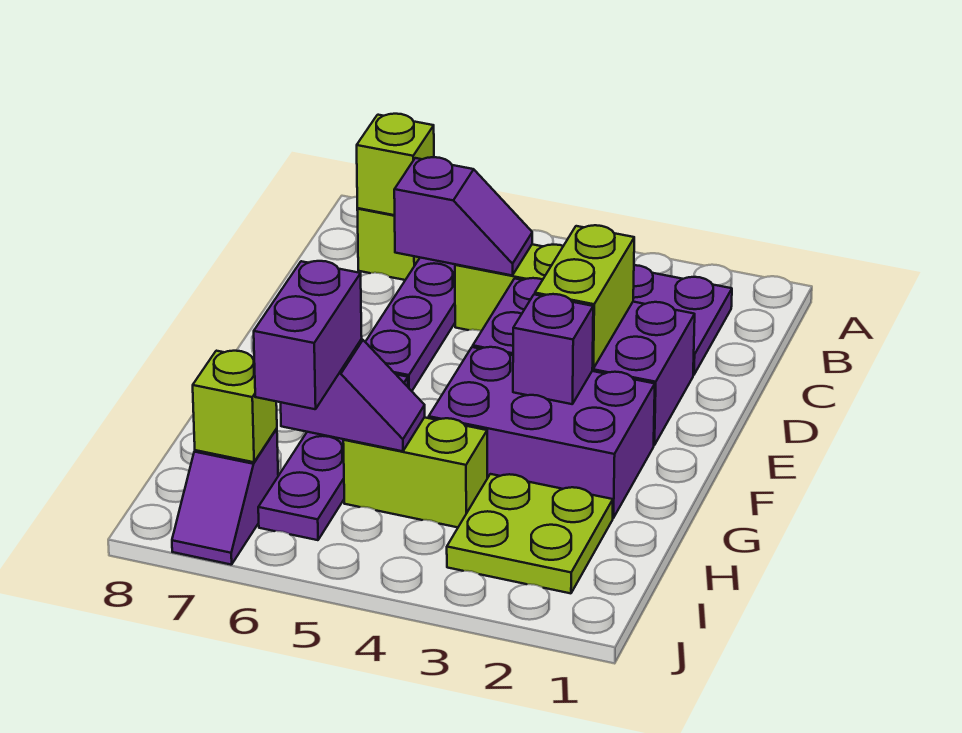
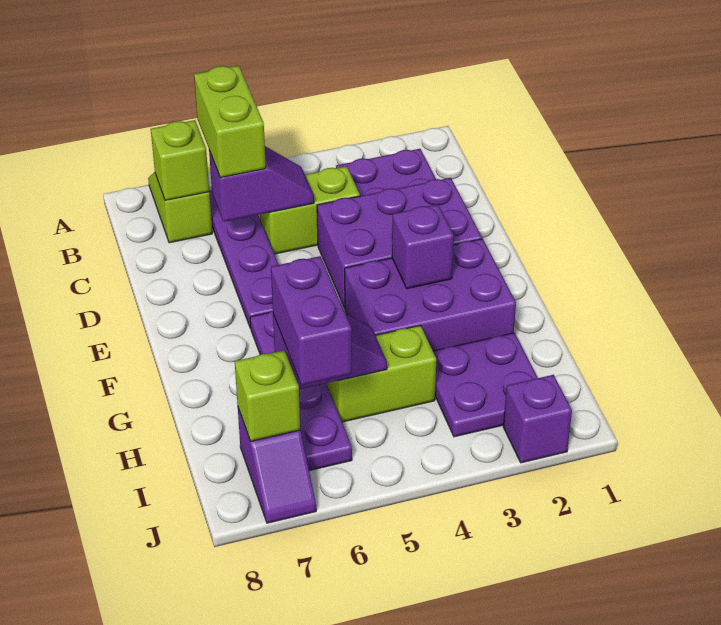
lime brick D3:E3 level 2 -> lime brick B6:C6 level 3
lime plate H2:I3 level 1 -> purple plate H2:I3 level 1
none -> purple brick J2 level 1

